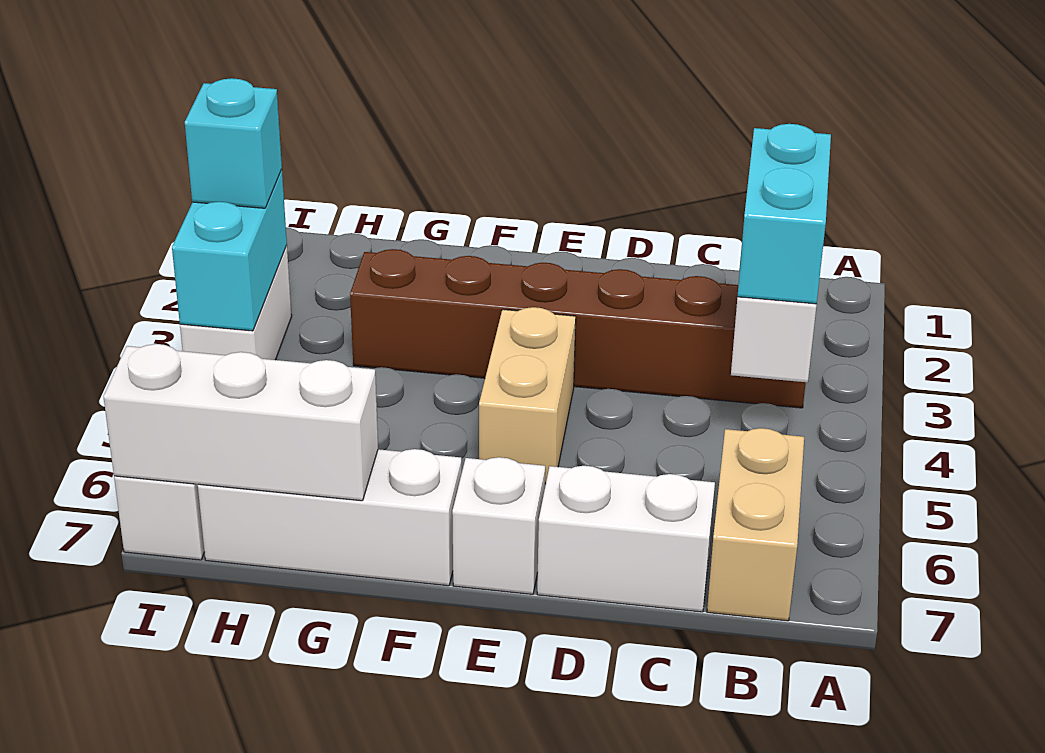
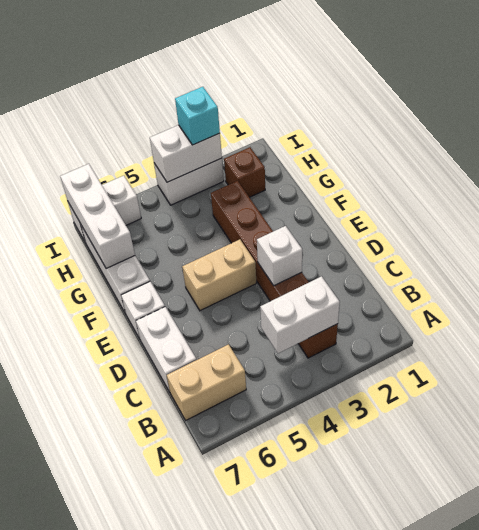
cyan brick B3:B4 level 3 -> none
none -> white brick D3 level 2
none -> brown brick H2 level 1
cyan brick I3:I4 level 2 -> white brick I3:I4 level 2

